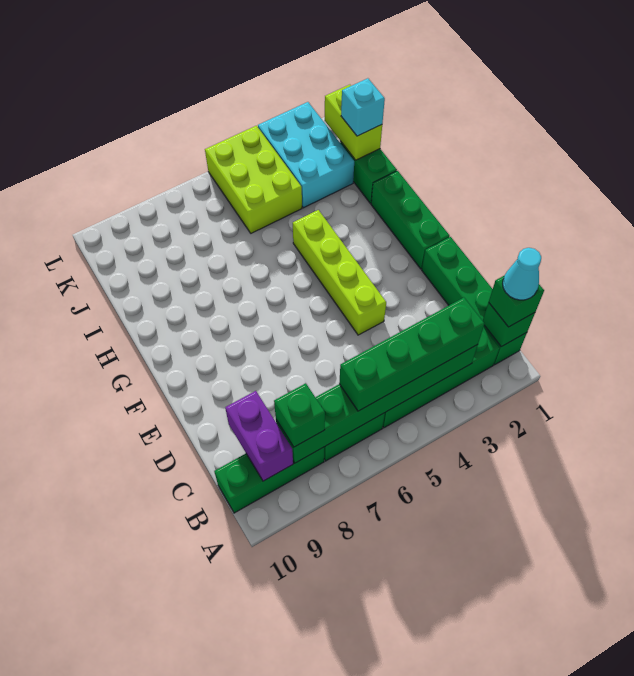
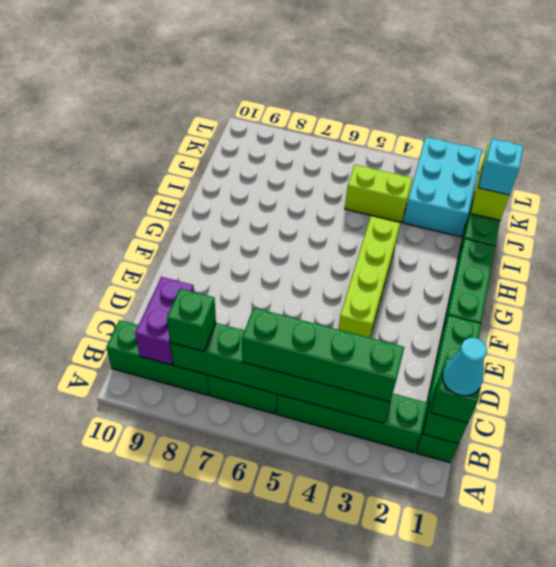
lime brick J4:L5 level 1 -> lime brick J4:J5 level 1

